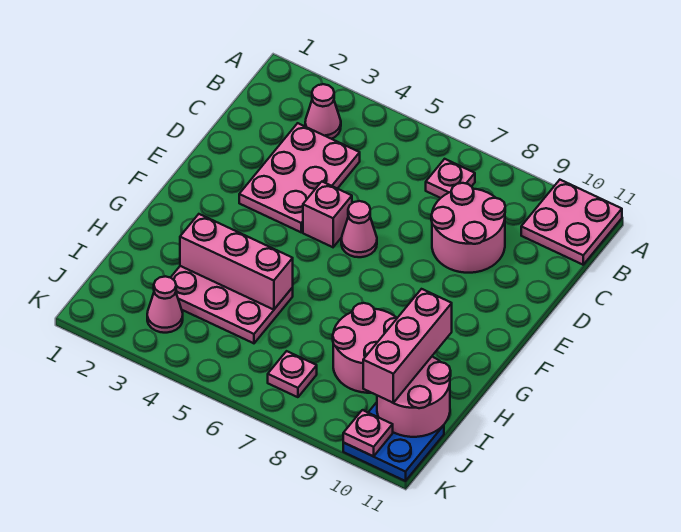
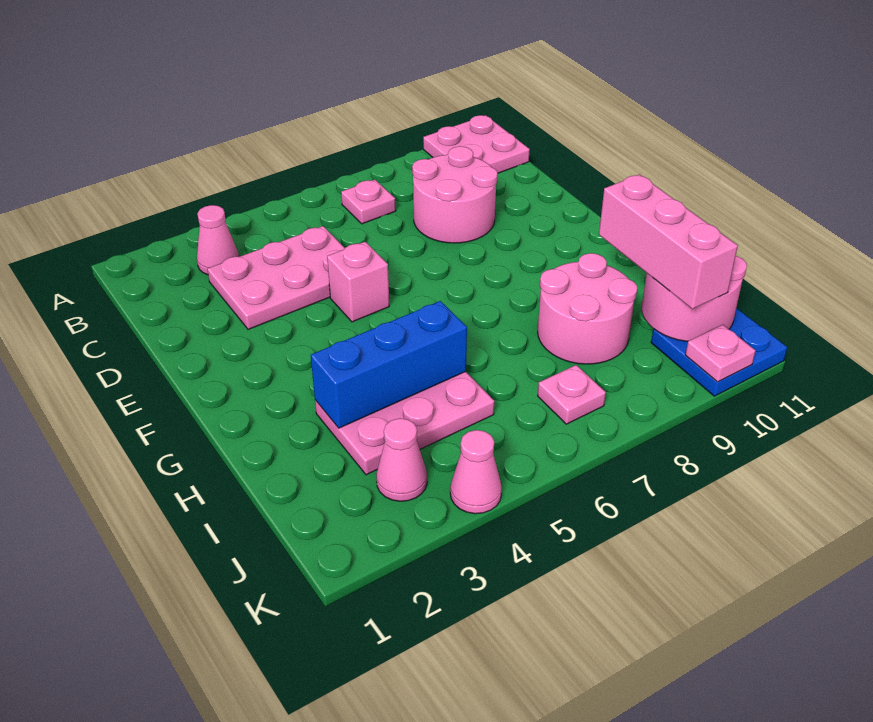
pink plate C3:E4 level 1 -> pink plate C3:D5 level 1
pink cone E6 level 1 -> pink cone K4 level 1
pink brick H3:H5 level 2 -> blue brick H3:H5 level 2

